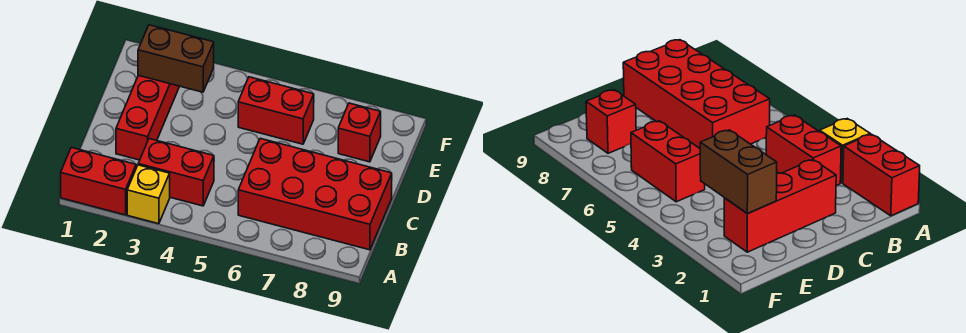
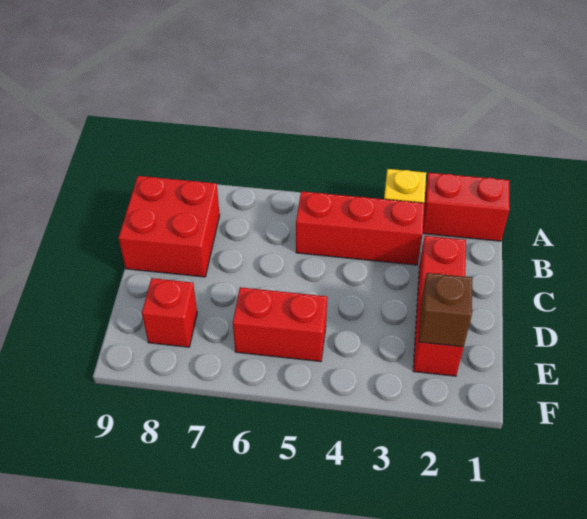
red brick B3:B4 level 1 -> red brick B3:B5 level 1
red brick B6:C9 level 1 -> red brick B8:C9 level 1
brown brick E2:E3 level 2 -> brown brick E2 level 2

